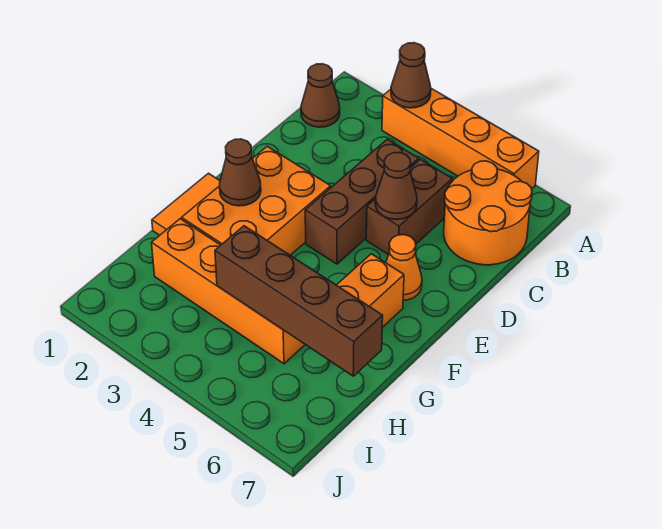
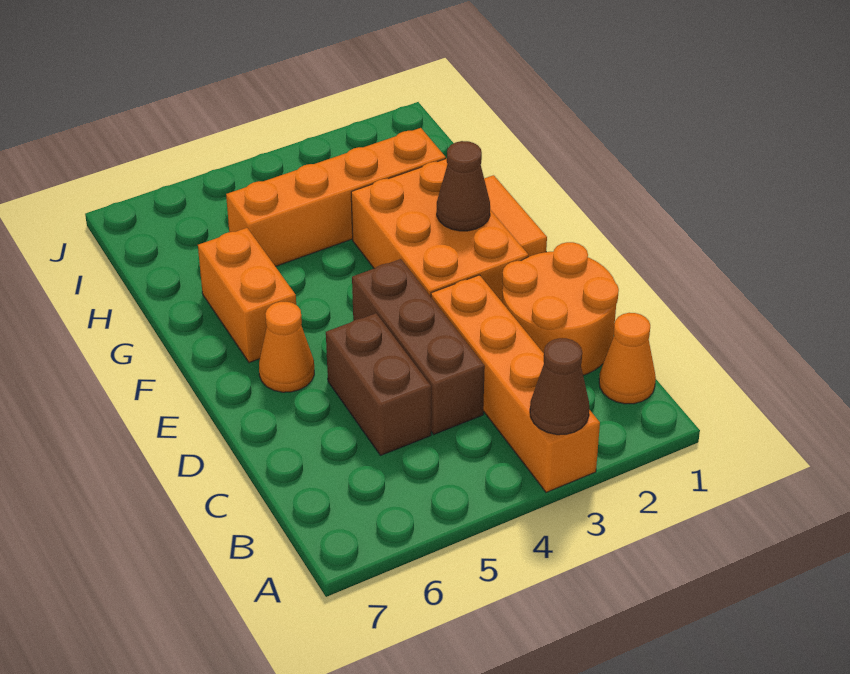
orange brick A3:A6 level 1 -> orange brick A3:D3 level 1
brown cone B1 level 1 -> orange cone B1 level 1
orange round brick B6:C7 level 1 -> orange round brick C1:D2 level 1
brown cone D5 level 2 -> none
brown brick H4:H7 level 2 -> none

